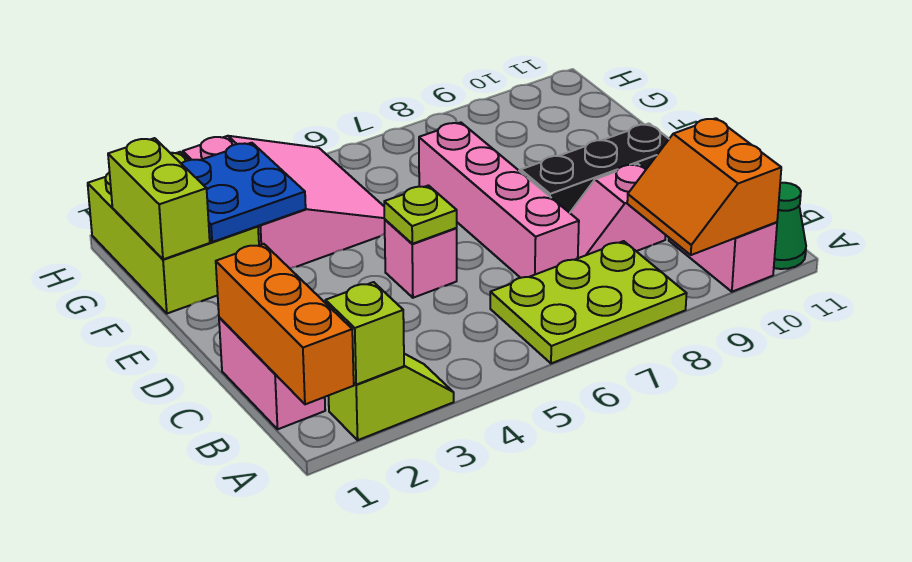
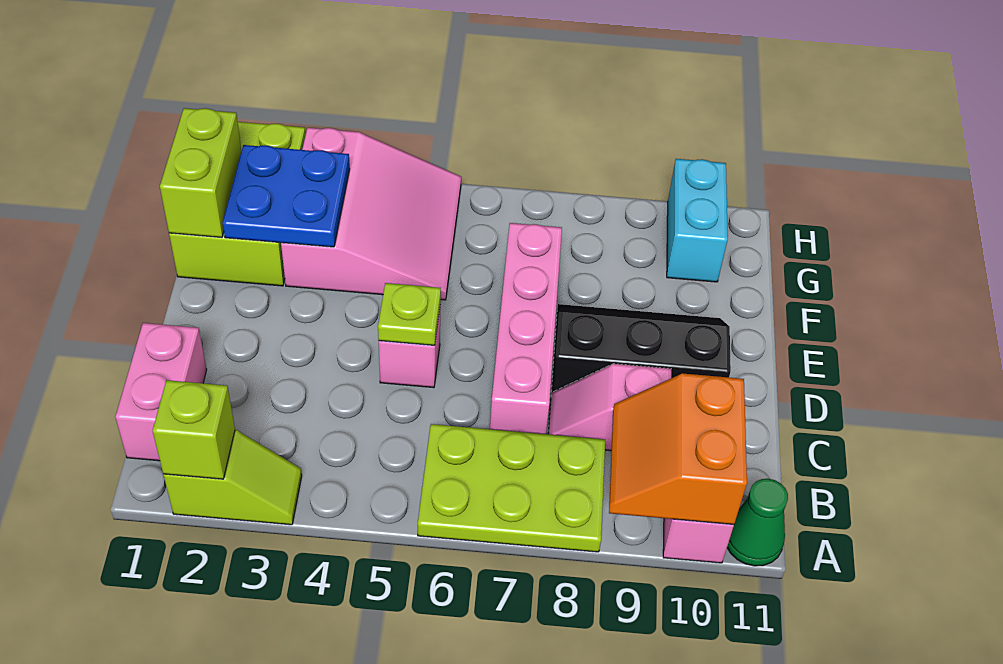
orange brick A1:C1 level 2 -> none
none -> cyan brick G10:H10 level 1

